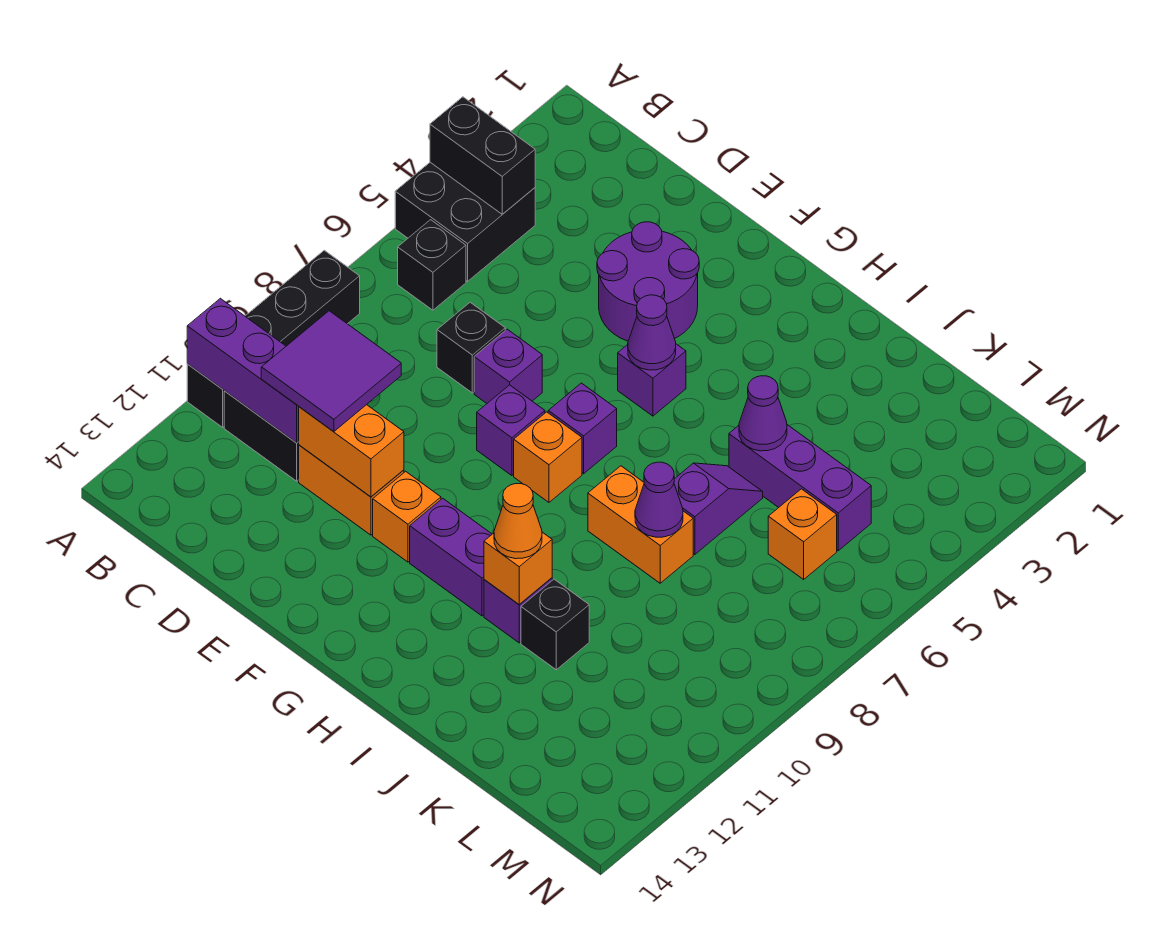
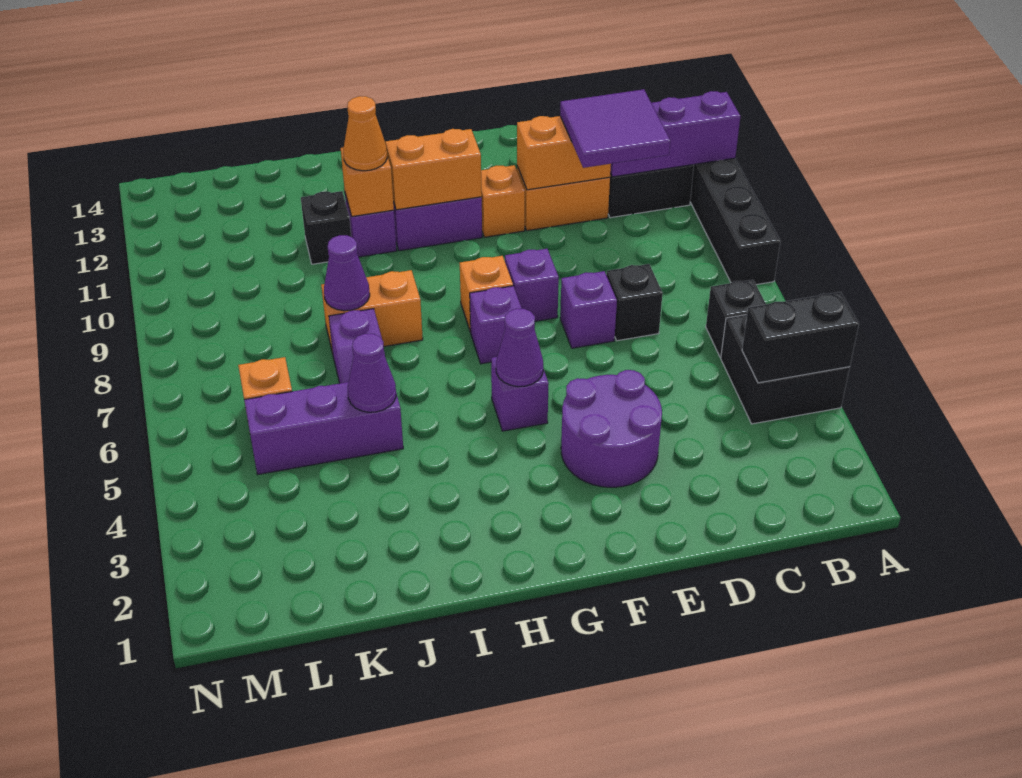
none -> orange brick G11:H11 level 2

